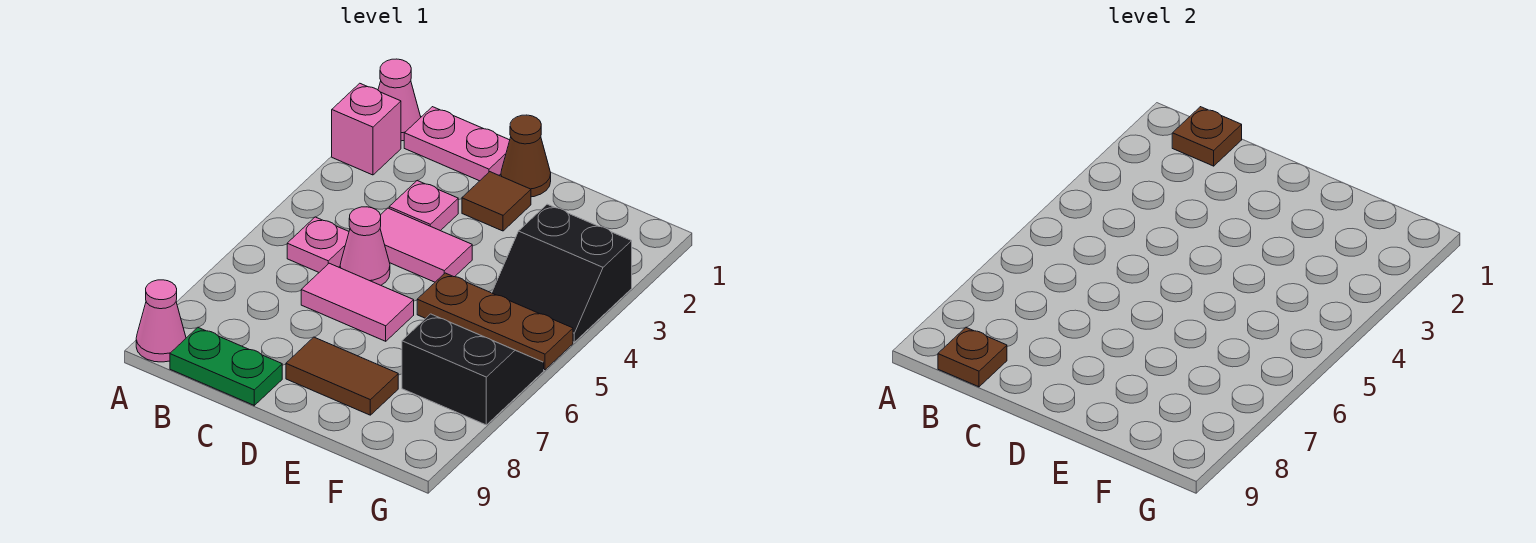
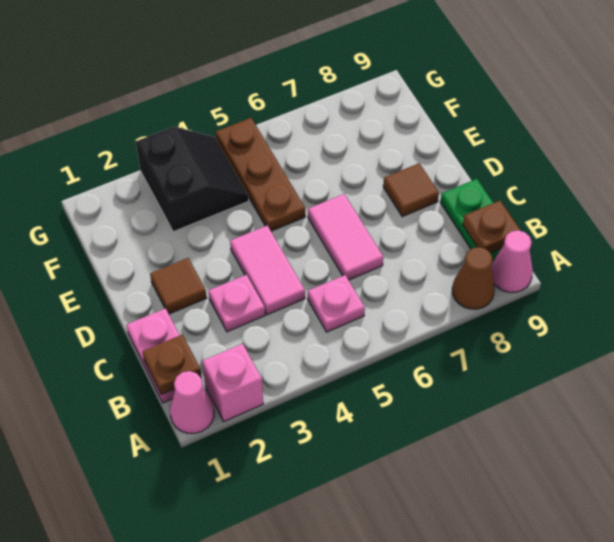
pink cone C5 level 1 -> none
brown cone D1 level 1 -> brown cone A8 level 1
brown tile D8:E8 level 1 -> brown tile D8 level 1
black slope F6:G7 level 1 top 7 -> none

